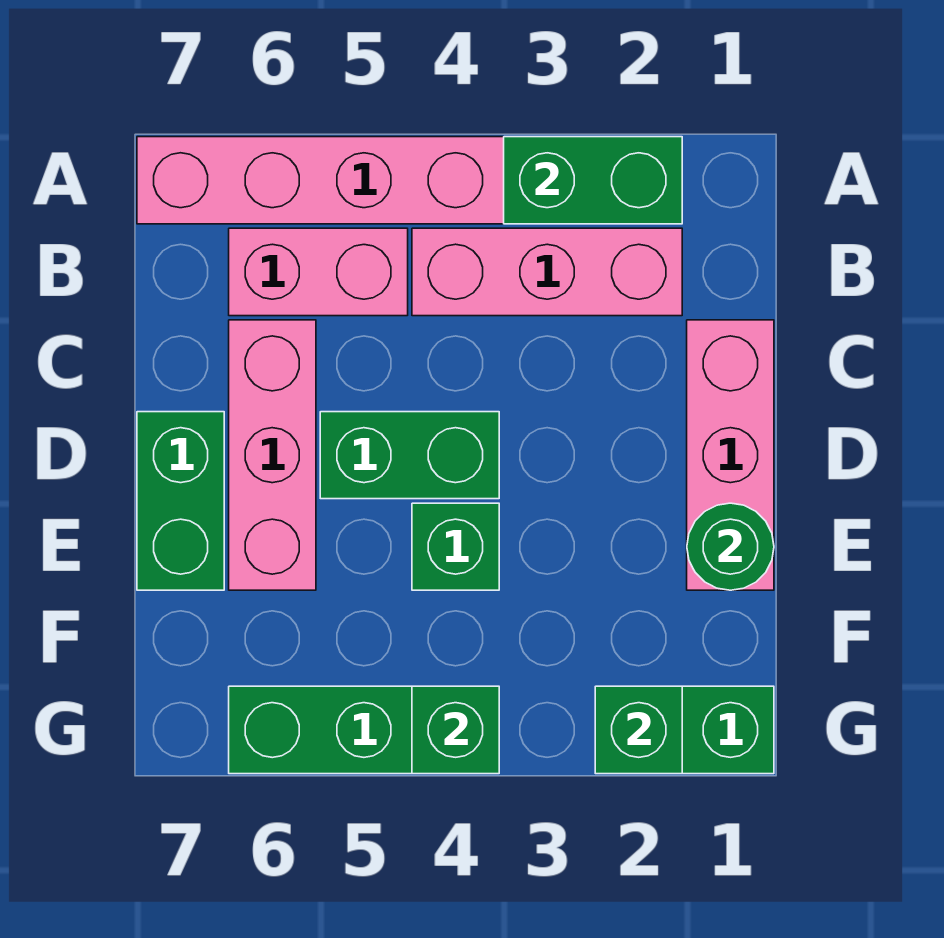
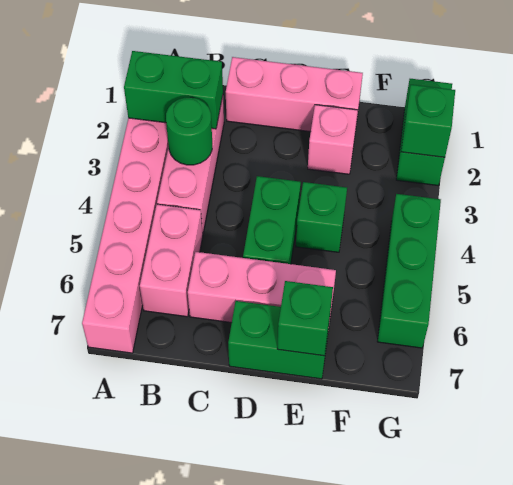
green brick A2:A3 level 2 -> green brick A2:B2 level 2
green round brick E1 level 2 -> green round brick B3 level 2
none -> pink brick E2 level 1
green brick G4 level 2 -> green brick E7 level 2

